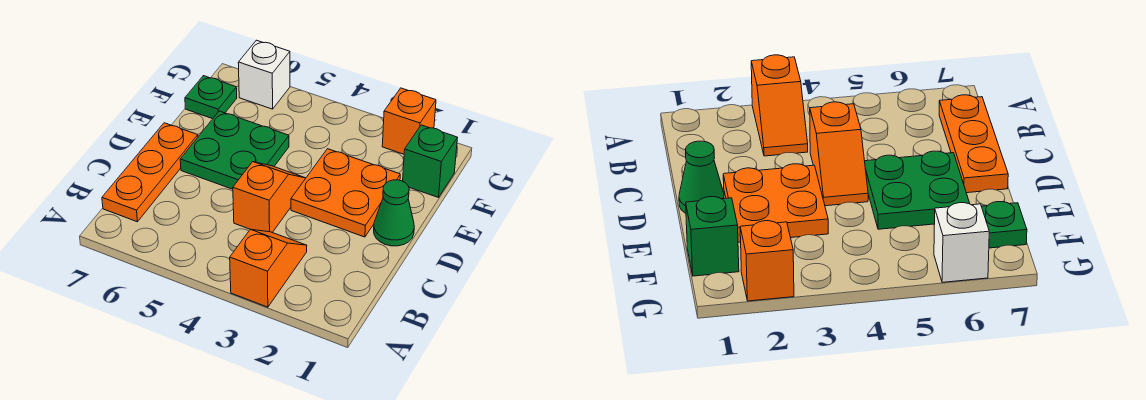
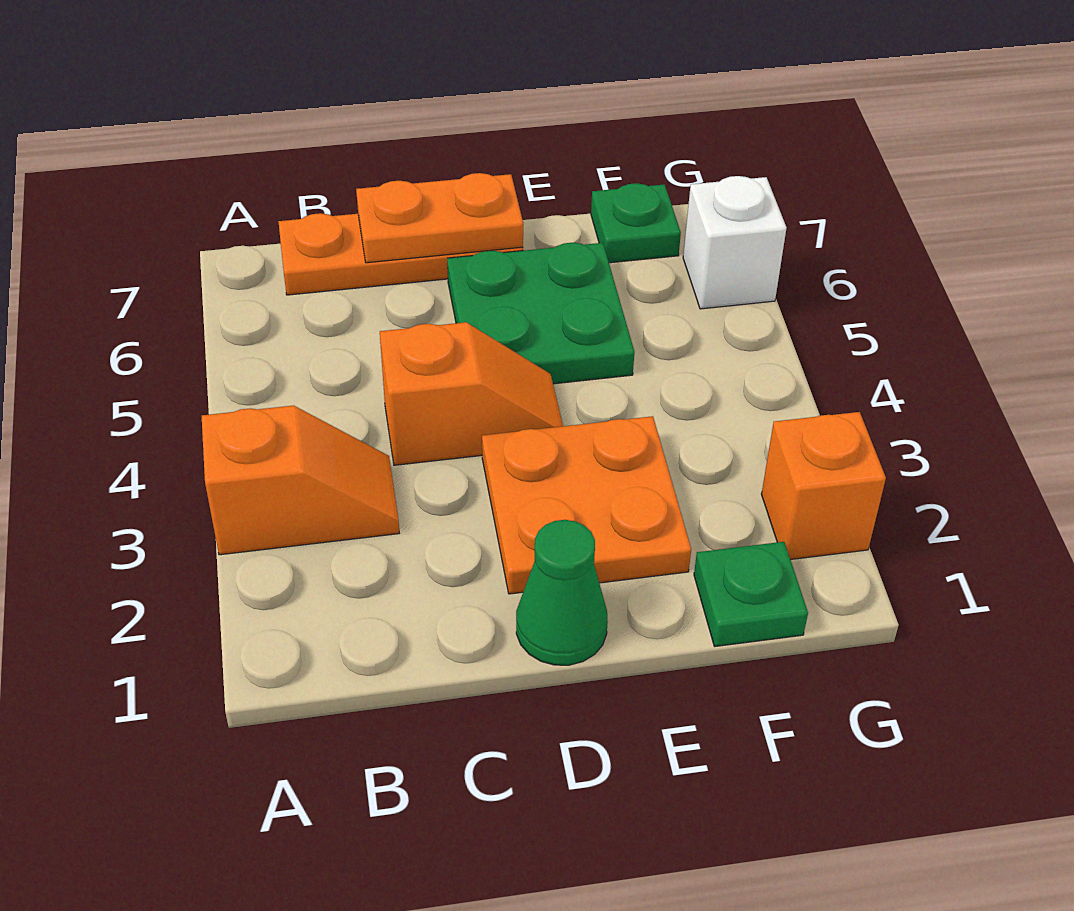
none -> orange plate C7:D7 level 2
green brick F1 level 1 -> green plate F1 level 1

